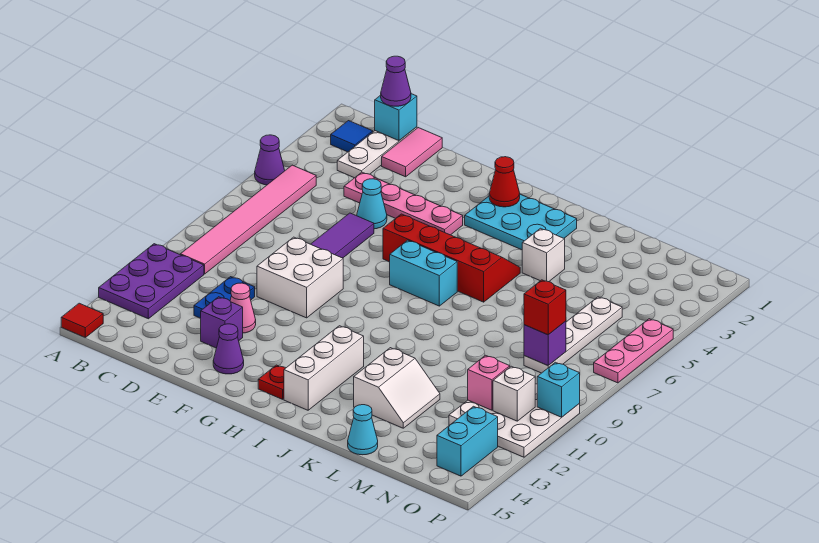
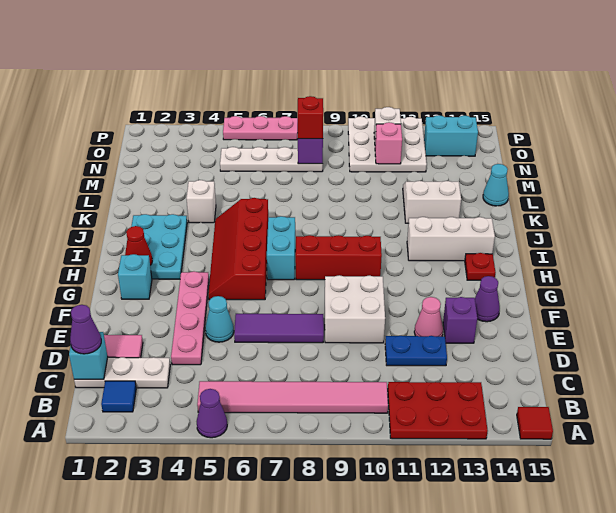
purple plate A11:B13 level 1 -> red plate A11:B13 level 1
none -> red brick H8:H10 level 1
cyan brick P10 level 2 -> cyan brick G2 level 1

